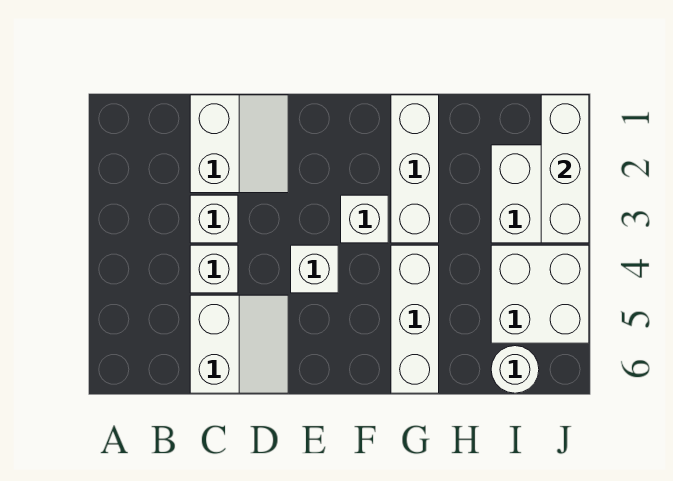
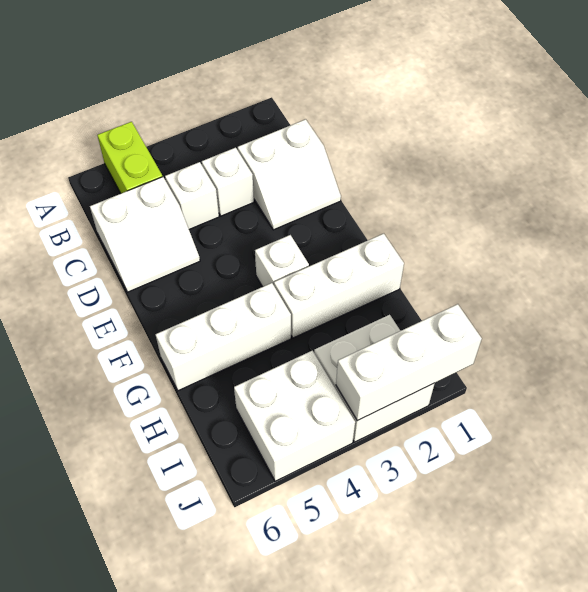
none -> lime brick A5:B5 level 1
white brick E4 level 1 -> none
white round brick I6 level 1 -> none

